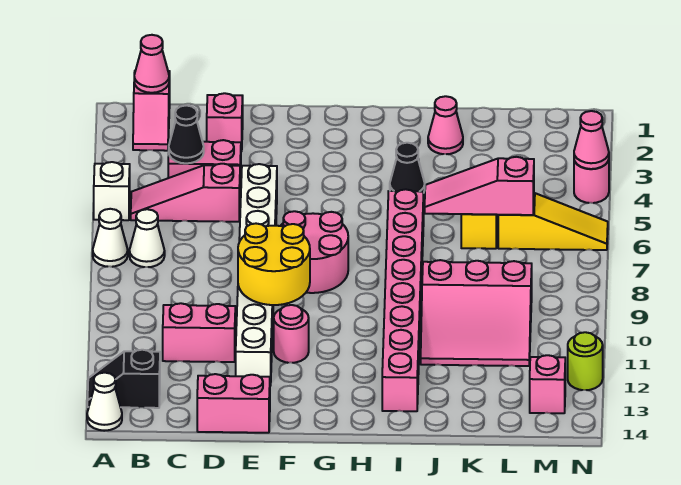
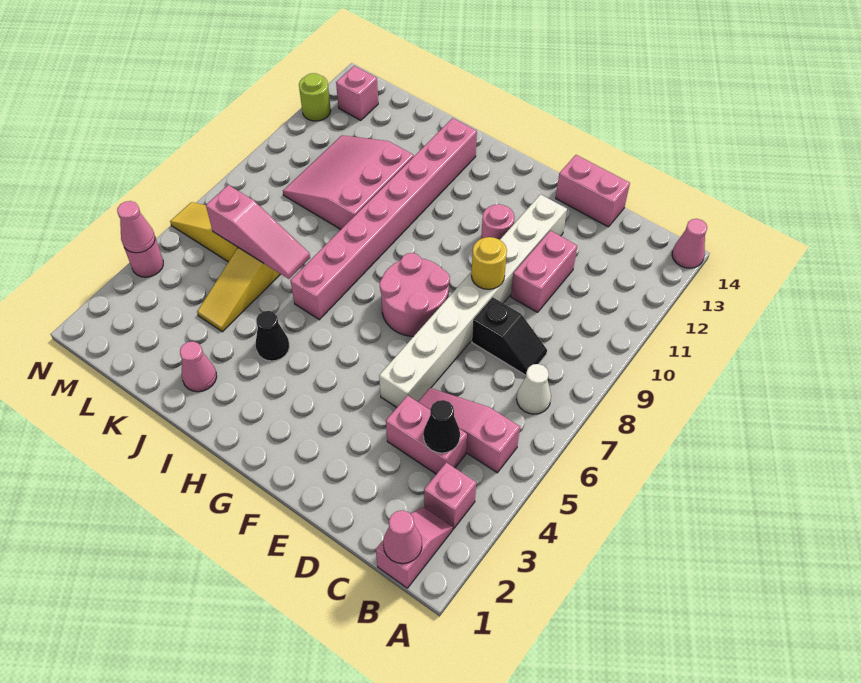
white brick A5 level 1 -> none
white cone A7 level 1 -> none
black slope A13:B13 level 1 top B -> black slope C8:D8 level 1 top D
white cone A14 level 1 -> pink cone A14 level 1
pink slope B5:D5 level 1 top D -> pink slope B5:D5 level 1 top B
pink brick C11:D11 level 1 -> pink brick D10:D11 level 1
pink brick D2 level 1 -> pink brick B3 level 1
yellow round brick E9:F10 level 2 -> yellow round brick E9 level 2
pink slope J9:L11 level 1 top 9 -> pink slope J9:L11 level 1 top J

